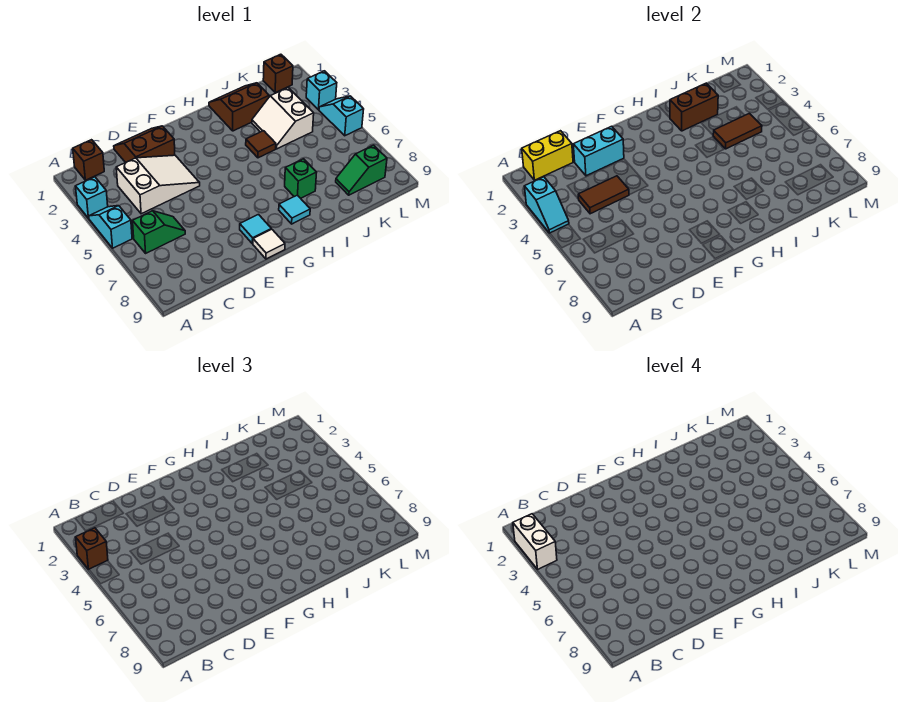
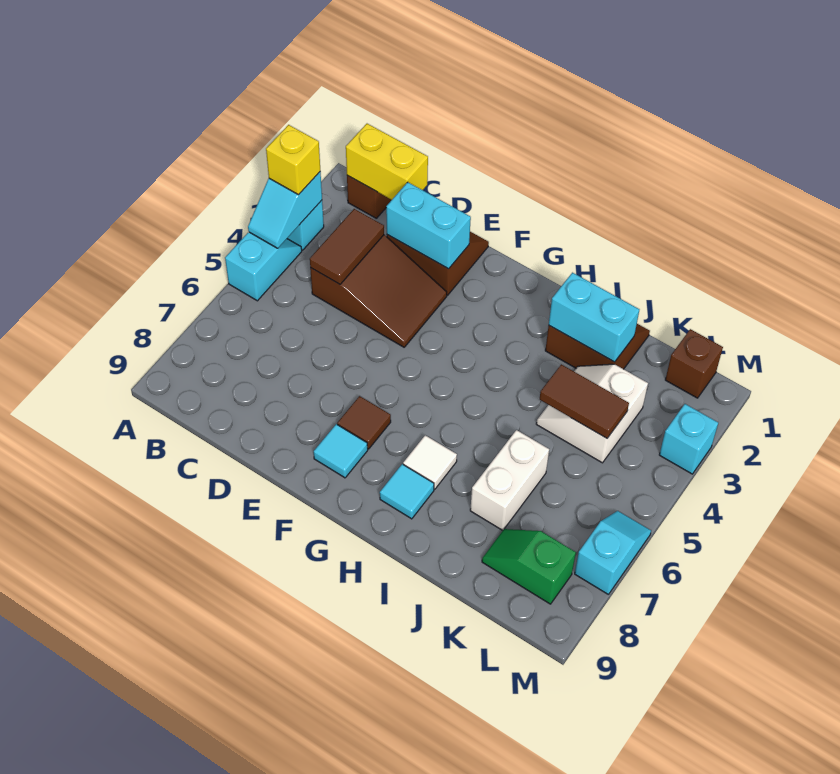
white brick A2:A3 level 4 -> white brick J6:J7 level 1
brown brick A3 level 3 -> yellow brick A3 level 3
green slope B6:C6 level 1 top B -> none
white slope C3:E4 level 1 top C -> brown slope C3:E4 level 1 top C
brown tile C4:D4 level 2 -> brown tile C3:C4 level 2
white tile F9 level 1 -> white tile H7 level 1
brown brick I2:J2 level 2 -> cyan brick I2:J2 level 2
brown tile I4 level 1 -> brown tile F7 level 1
green brick I7 level 1 -> none
cyan slope M4:M5 level 1 top 5 -> cyan slope M6:M7 level 1 top 7

